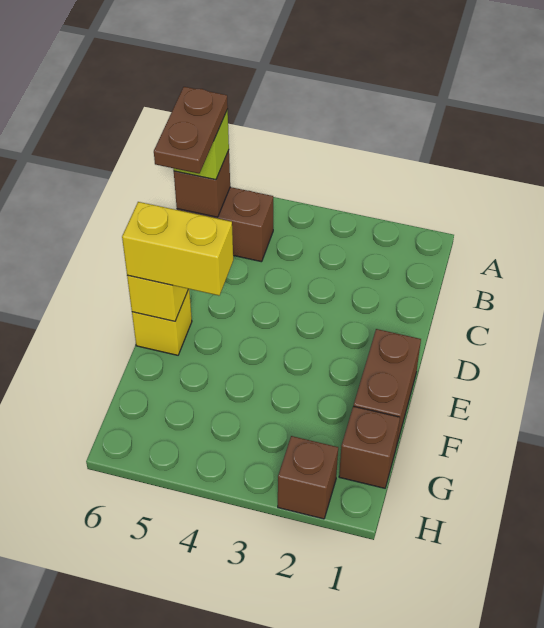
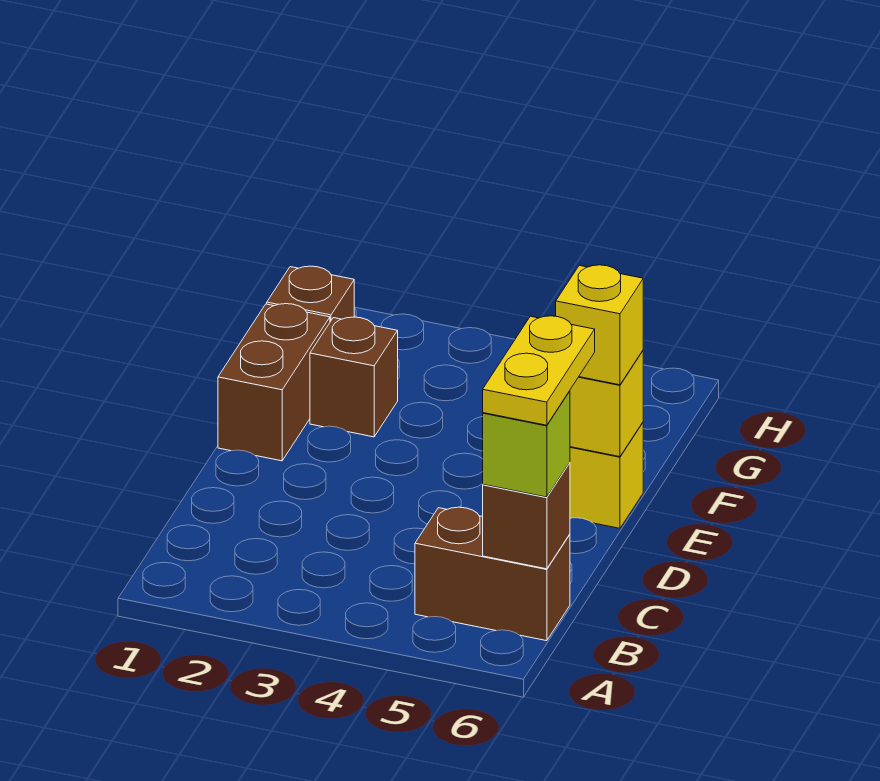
brown plate B6:C6 level 4 -> yellow plate B6:C6 level 4
yellow brick E5:E6 level 3 -> yellow brick E6 level 3
brown brick H2 level 1 -> brown brick F2 level 1

